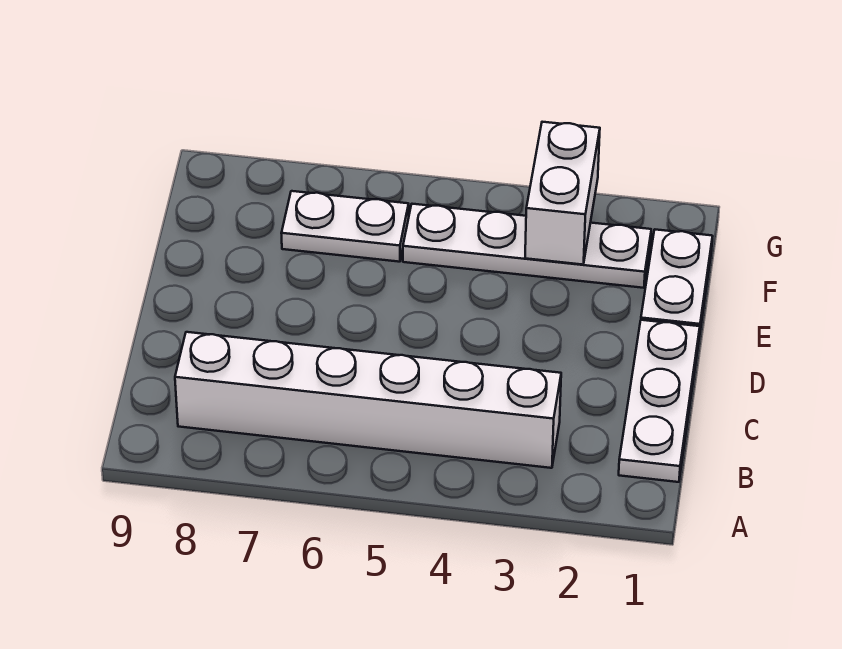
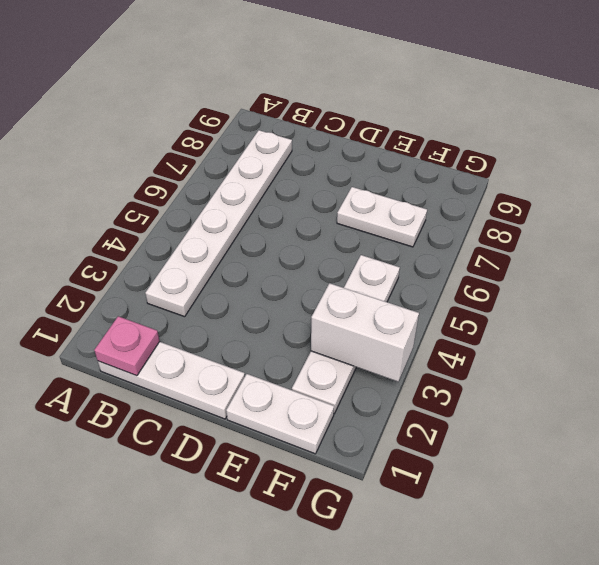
none -> pink plate B1 level 2
white brick B3:B8 level 1 -> white plate B3:B8 level 1
white plate F6:F7 level 1 -> white plate E7:F7 level 1

